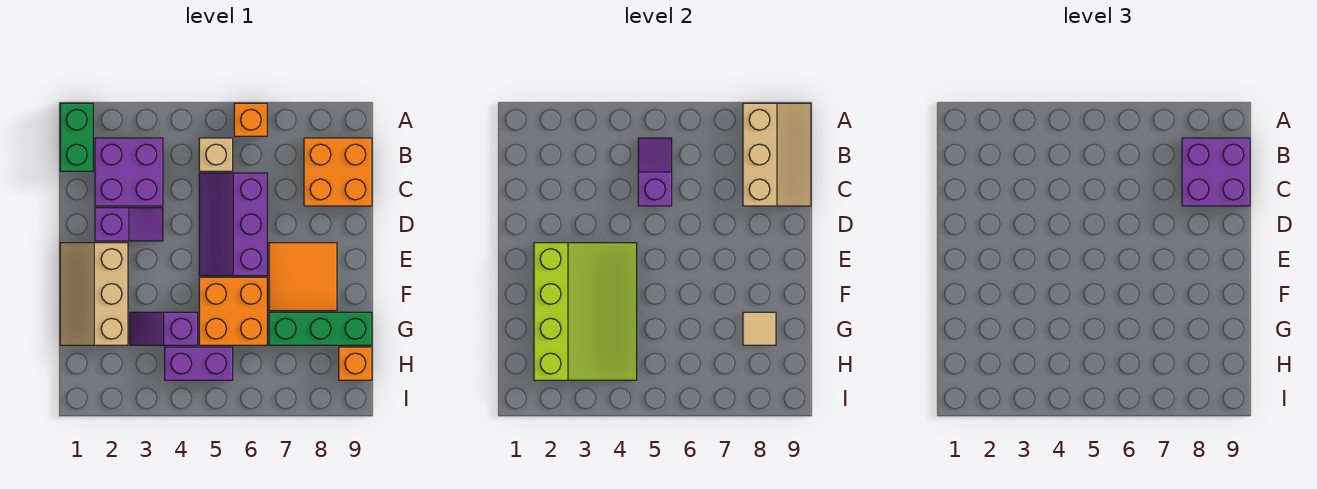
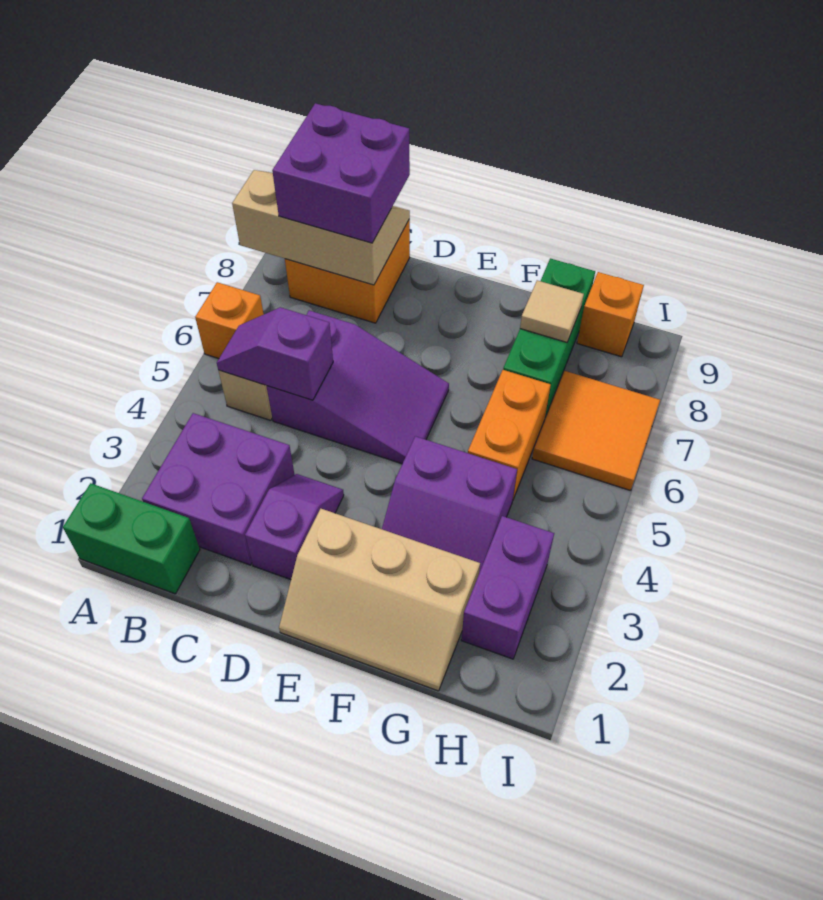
purple slope C5:E6 level 1 top 6 -> purple slope C5:E6 level 1 top C
lime slope E2:H4 level 2 top 2 -> none
orange tile E7:F8 level 1 -> orange tile H6:I7 level 1
orange brick F5:G6 level 1 -> orange brick G5:G6 level 1
purple slope G3:G4 level 1 top 4 -> purple slope F3:G4 level 1 top 4
purple brick H4:H5 level 1 -> purple brick H2:H3 level 1

